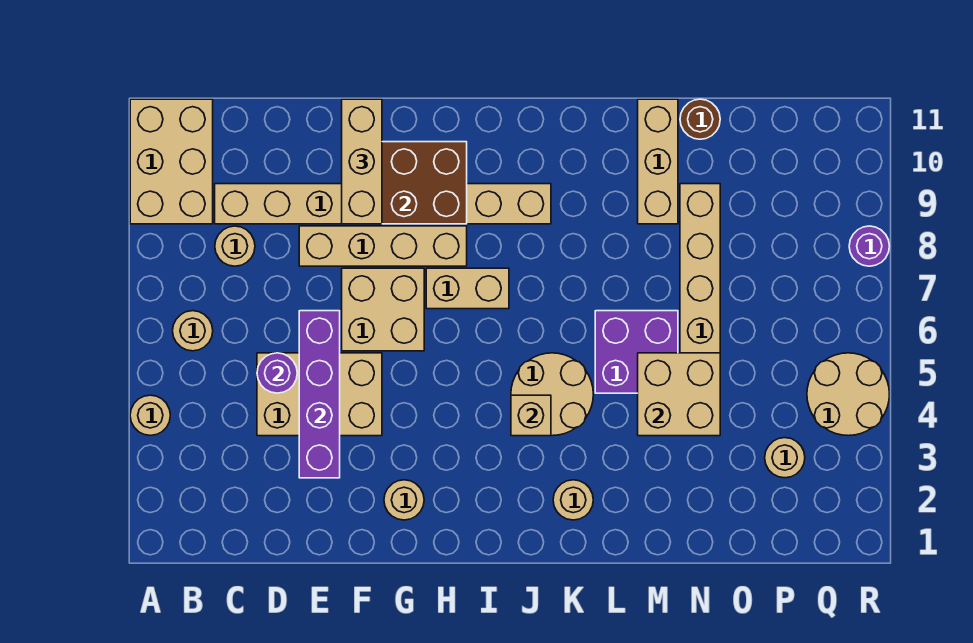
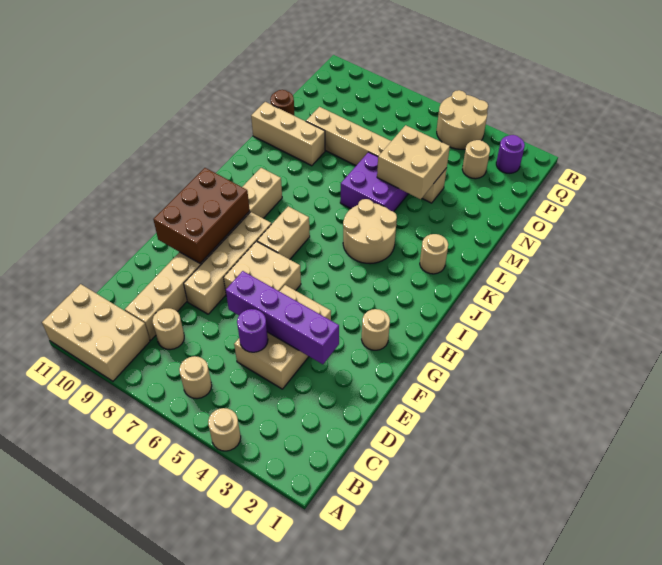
tan brick F9:F11 level 3 -> none
tan brick J4 level 2 -> none
purple round brick R8 level 1 -> purple round brick Q2 level 1

